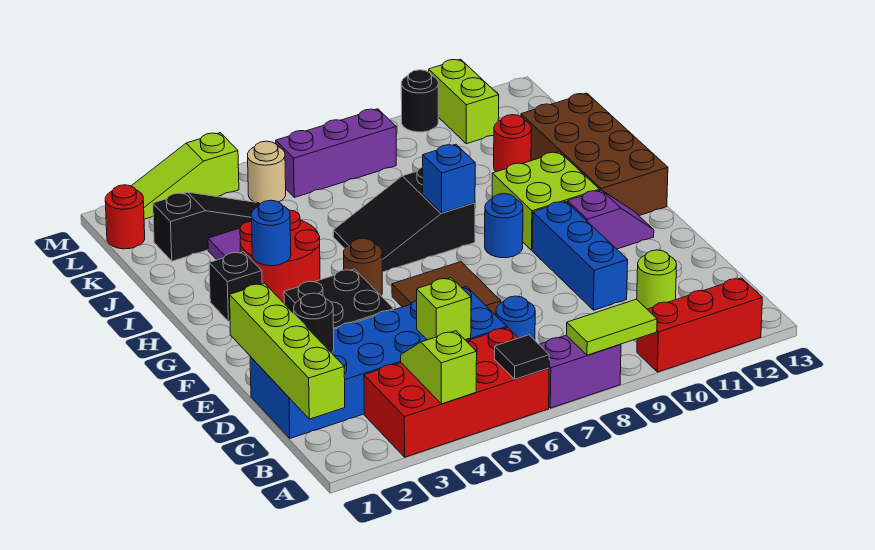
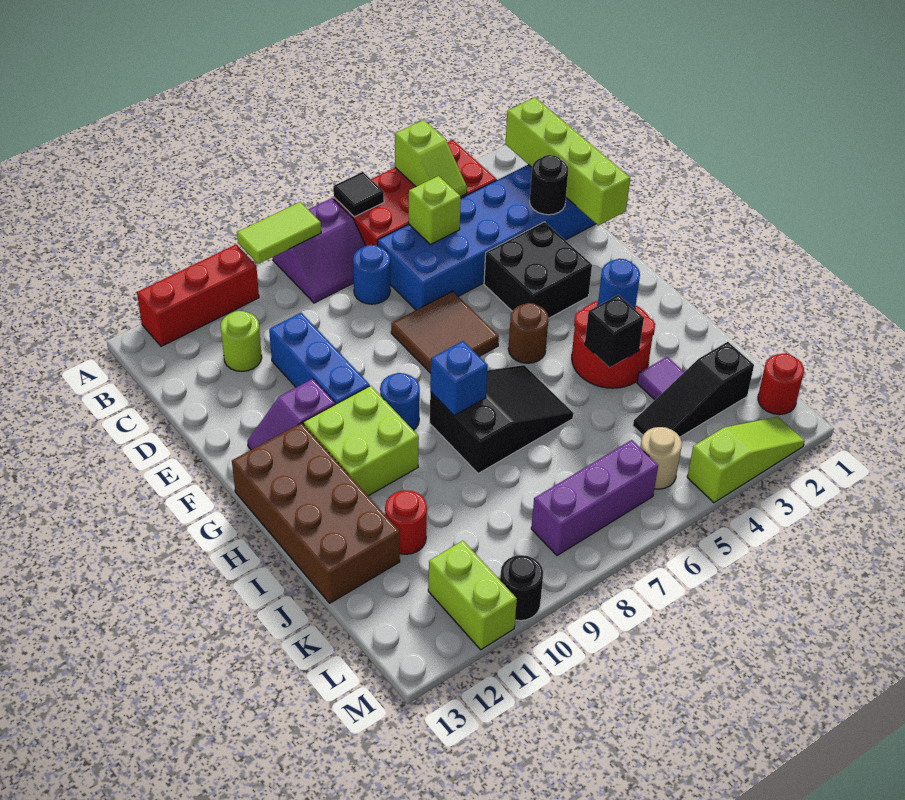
black brick H2 level 1 -> black brick I4 level 2

